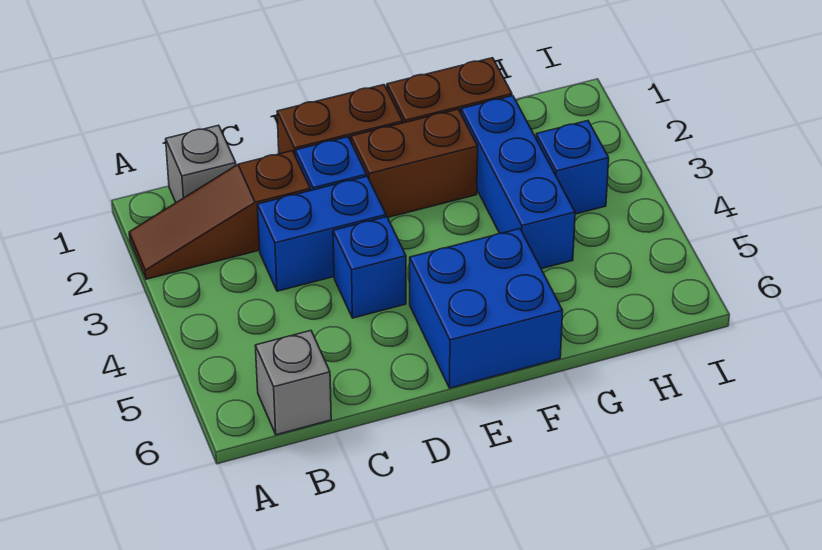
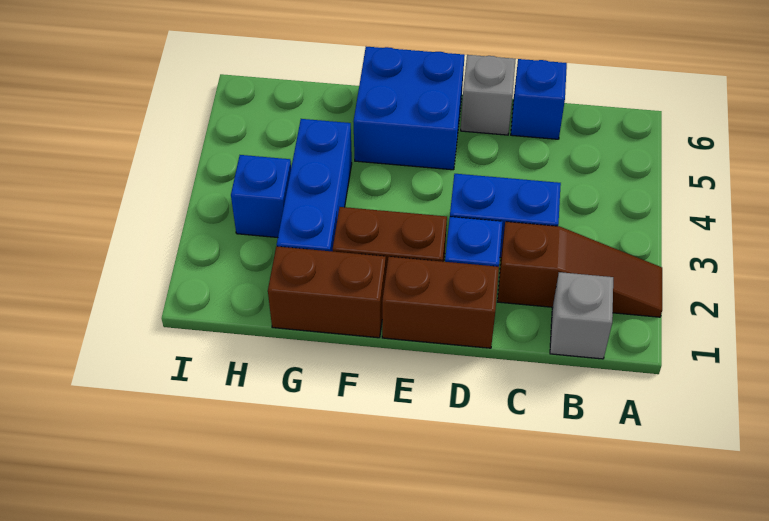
grey brick B6 level 1 -> grey brick D6 level 1
blue brick D4 level 1 -> blue brick C6 level 1

